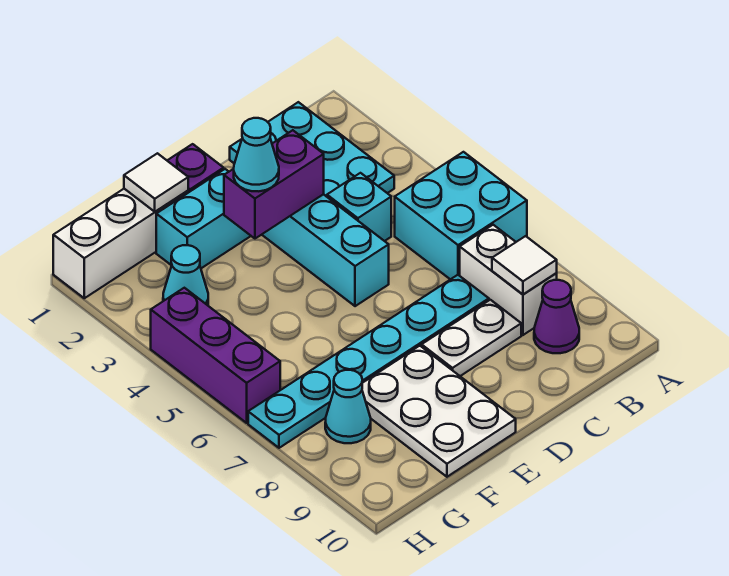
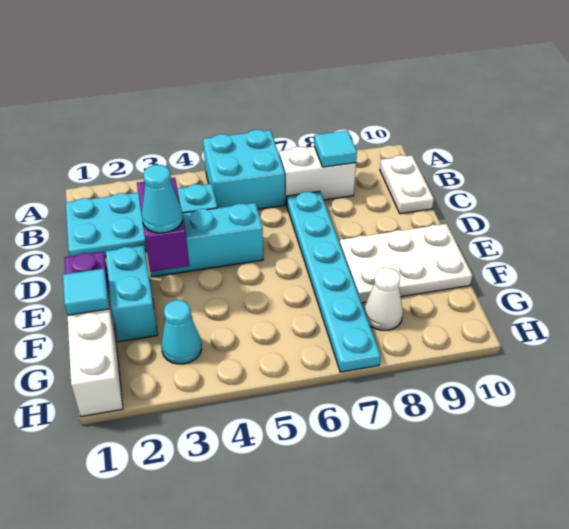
white tile B8 level 2 -> cyan tile B8 level 2
purple cone B9 level 1 -> none
white plate C8:D8 level 1 -> white plate B10:C10 level 1
white tile F1 level 2 -> cyan tile F1 level 2
cyan cone G8 level 1 -> white cone G8 level 1
purple brick H4:H6 level 1 -> none

